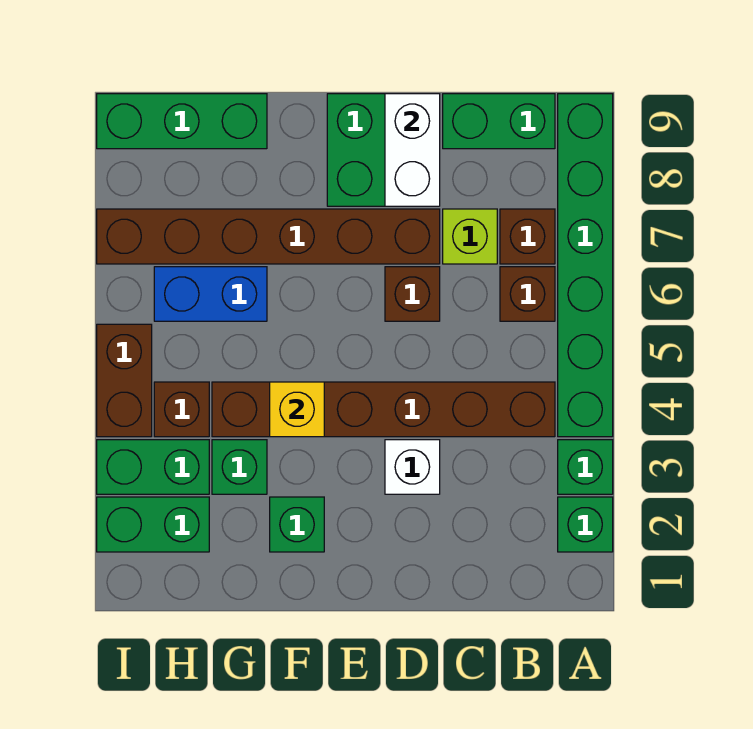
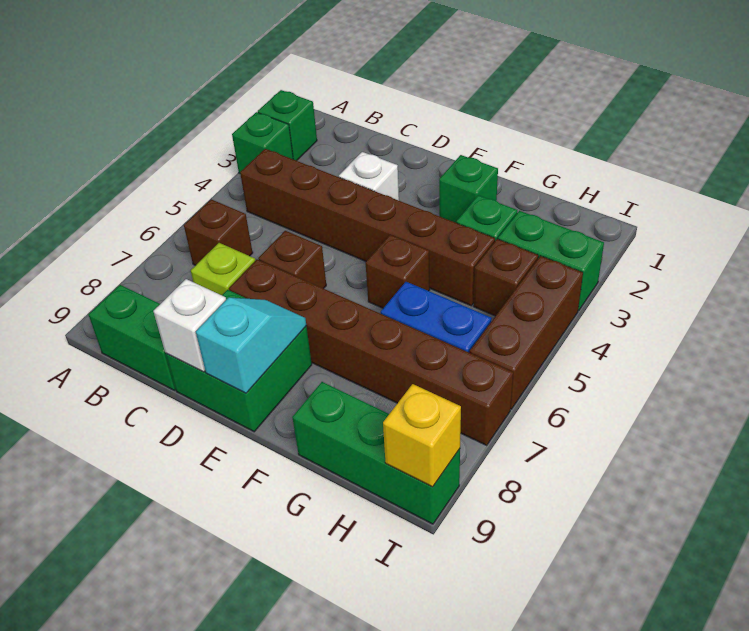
green brick A4:A9 level 1 -> none
brown brick B7 level 1 -> brown brick F5 level 1
white brick D8:D9 level 2 -> white brick D9 level 2
none -> cyan slope E8:E9 level 2 top 9
yellow brick F4 level 2 -> yellow brick I9 level 2
green brick H2:I2 level 1 -> none
brown brick I4:I5 level 1 -> brown brick I4:I6 level 1

